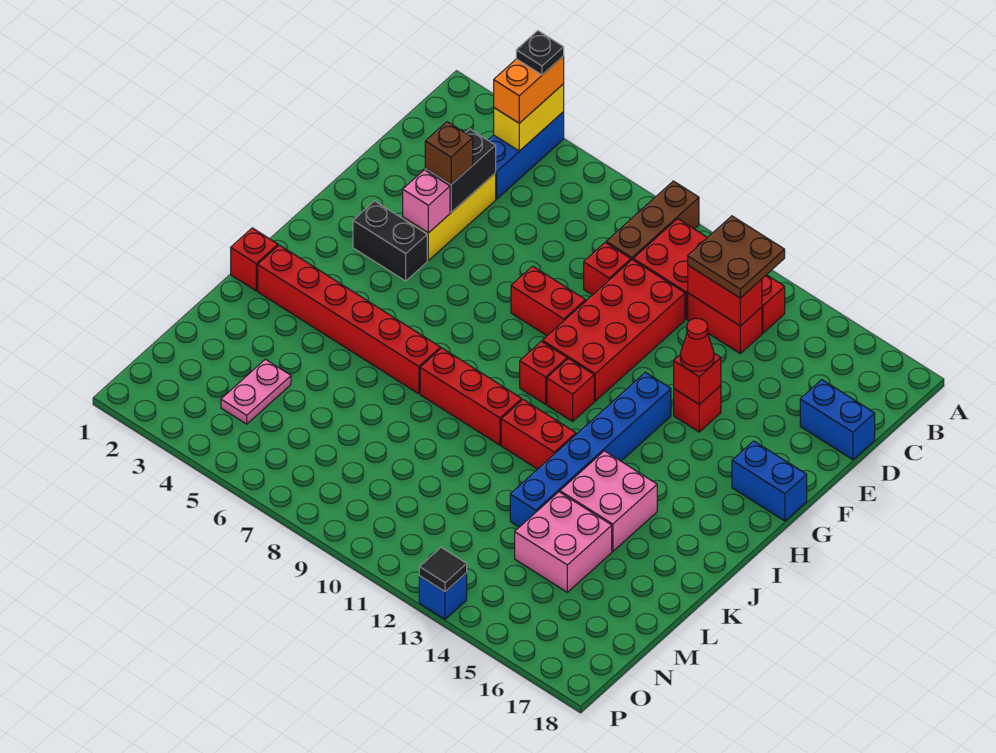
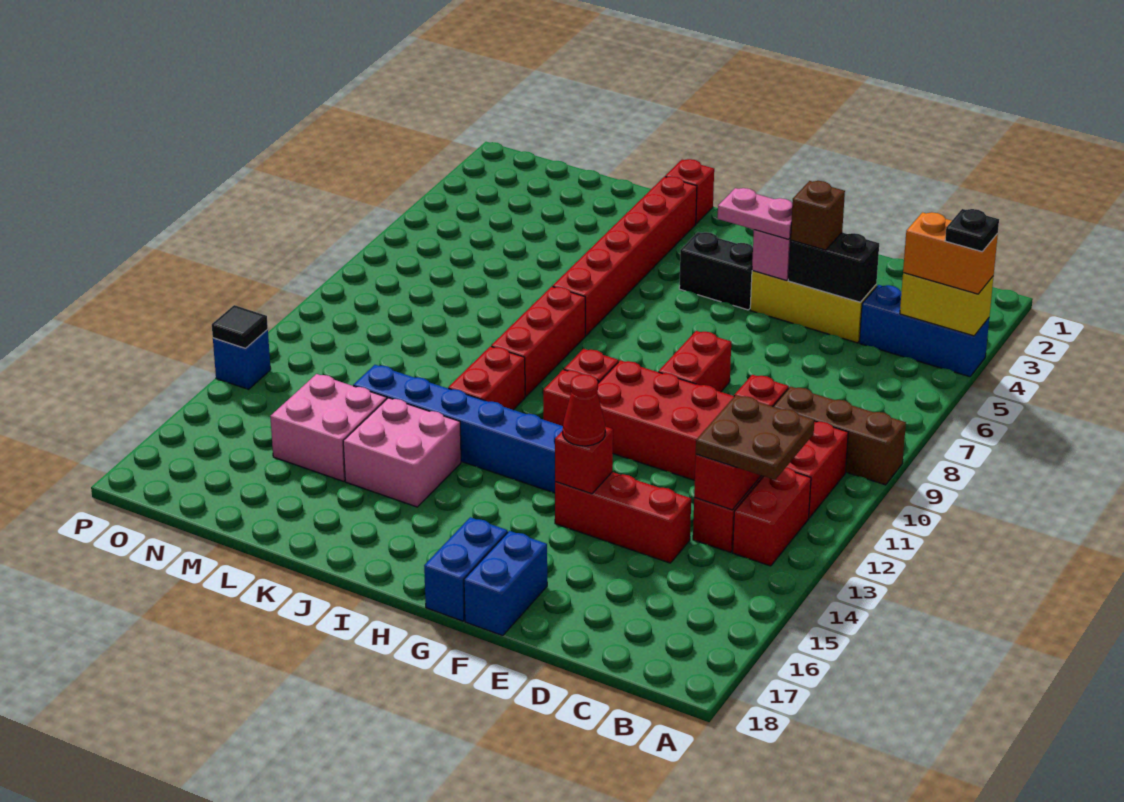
blue brick D17:D18 level 1 -> blue brick F17:F18 level 1
red brick F14 level 1 -> red brick D14:F14 level 1
black brick G3:G4 level 1 -> black brick G4:H4 level 1
pink plate M4:N4 level 1 -> pink plate F4:G4 level 3

